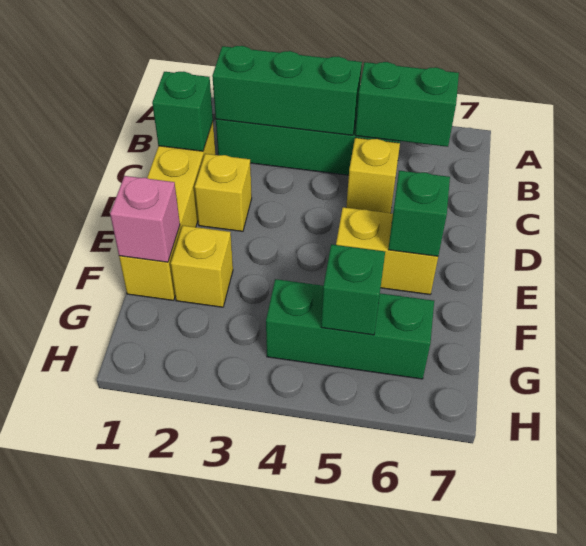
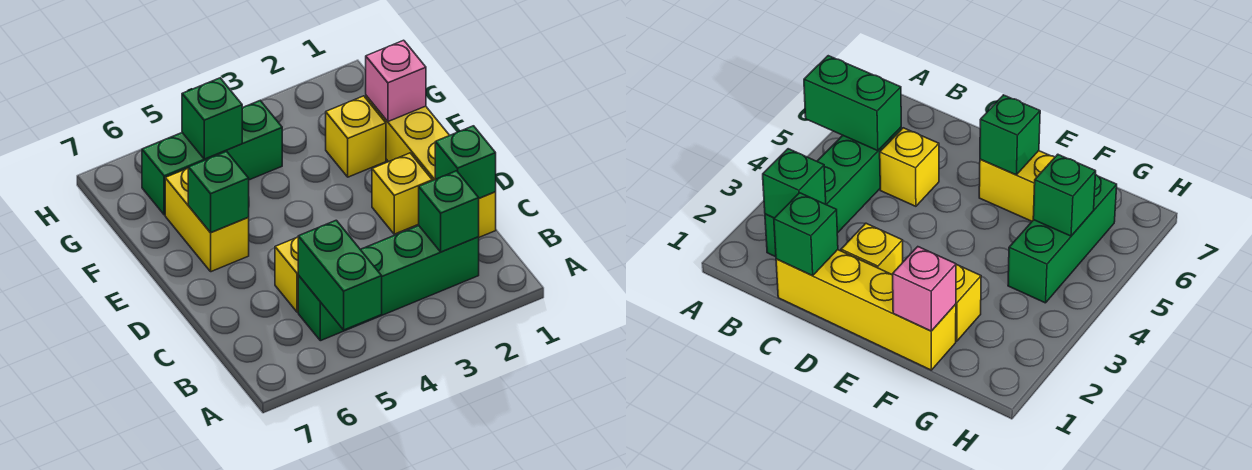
green brick B2:B4 level 2 -> green brick B2 level 2
green brick B5:B6 level 2 -> green brick A5:B5 level 2
yellow brick E5:E6 level 1 -> yellow brick E6:F6 level 1

